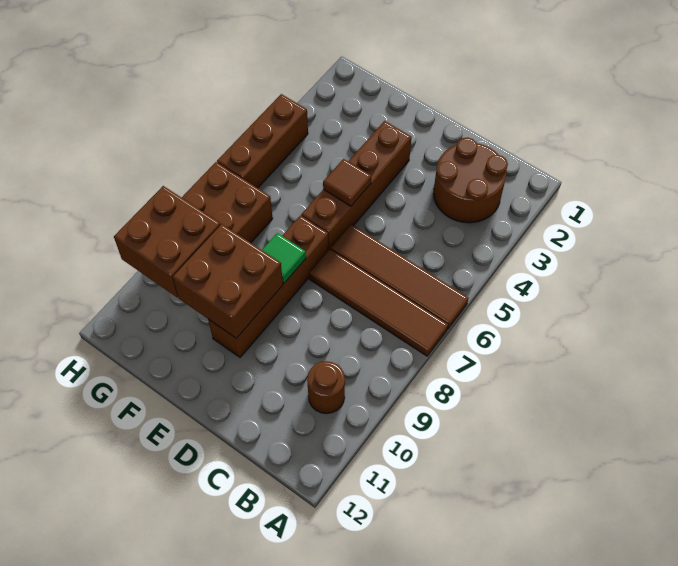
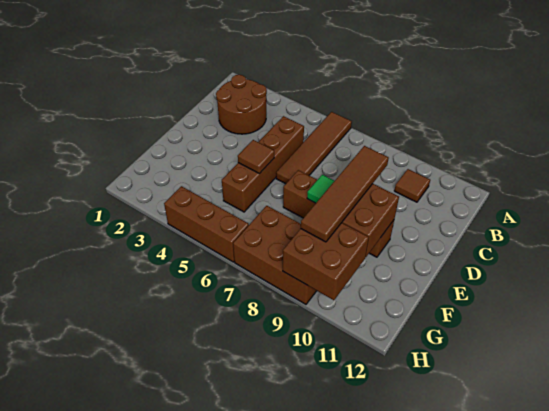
brown tile A7:D7 level 1 -> brown tile D9:G9 level 3
brown round brick B10 level 1 -> brown tile B10 level 1
brown brick E3:E6 level 1 -> brown brick C5:F5 level 1

